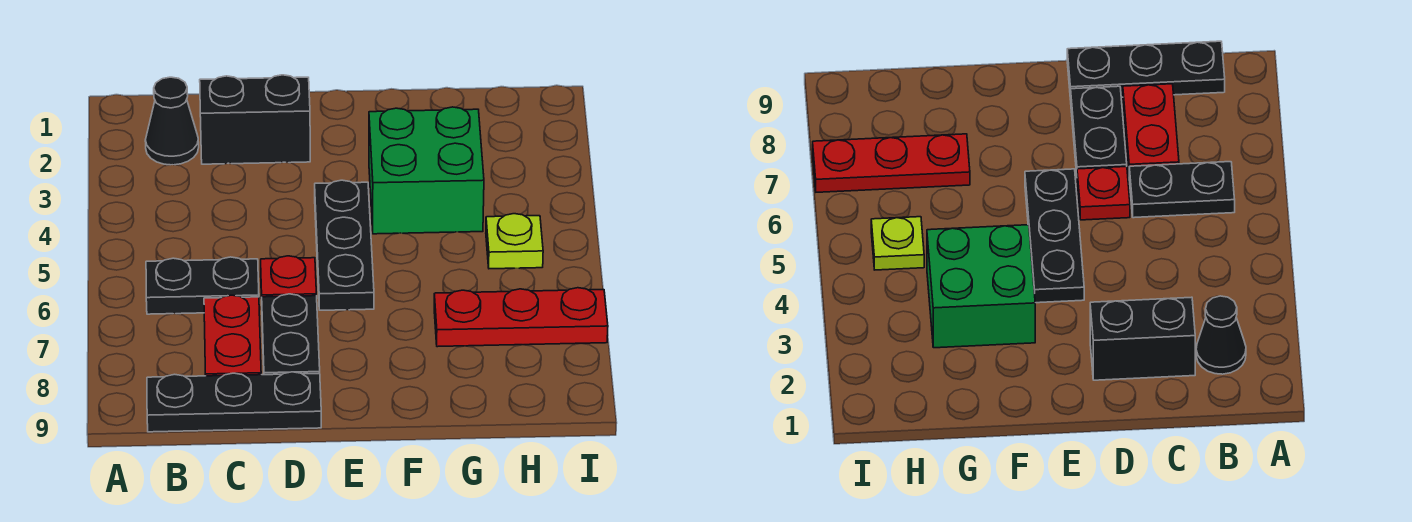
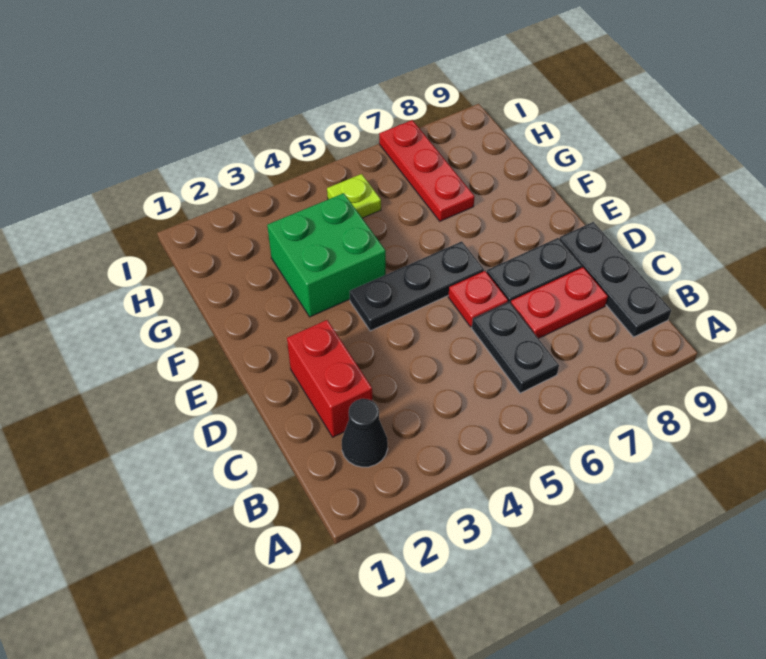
black brick C2:D2 level 1 -> red brick C2:D2 level 1

